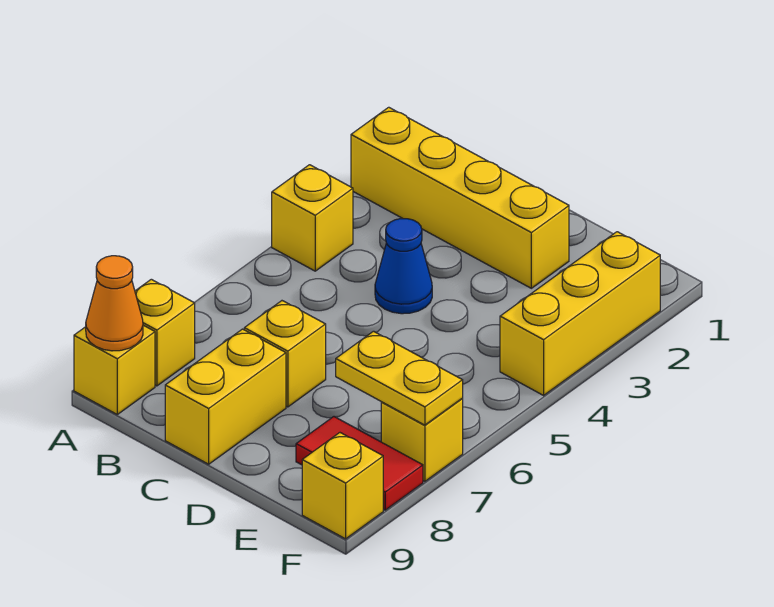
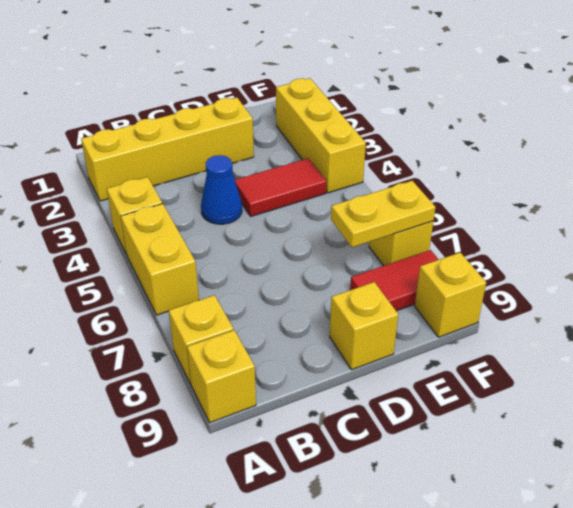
orange cone A9 level 2 -> none
yellow brick C7 level 1 -> yellow brick D9 level 1
yellow brick C8:C9 level 1 -> yellow brick A5:A6 level 1
none -> red tile D4:E4 level 1

